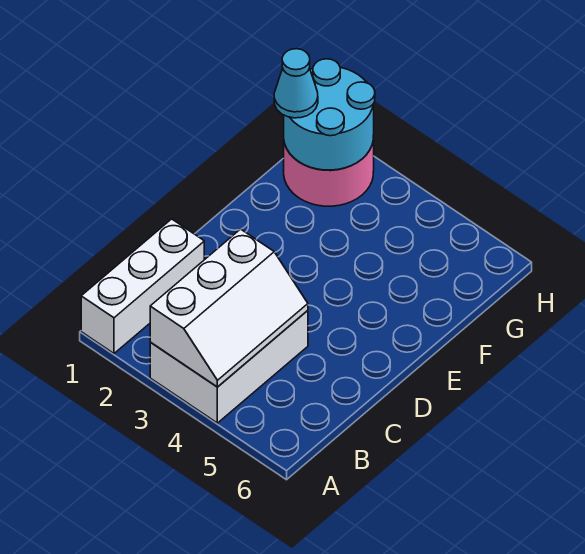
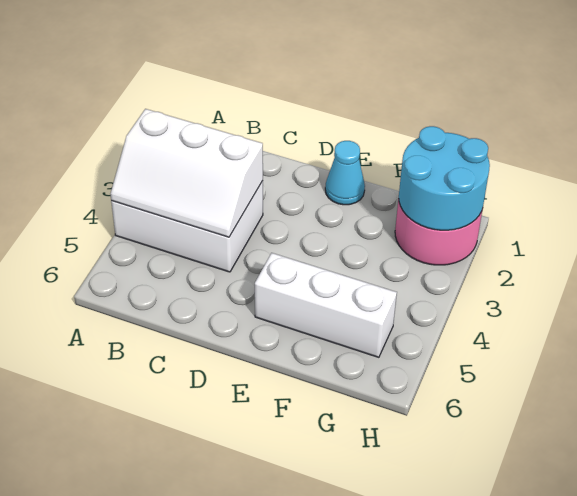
white brick A1:C1 level 1 -> white brick E5:G5 level 1
cyan cone G1 level 3 -> cyan cone E1 level 1

